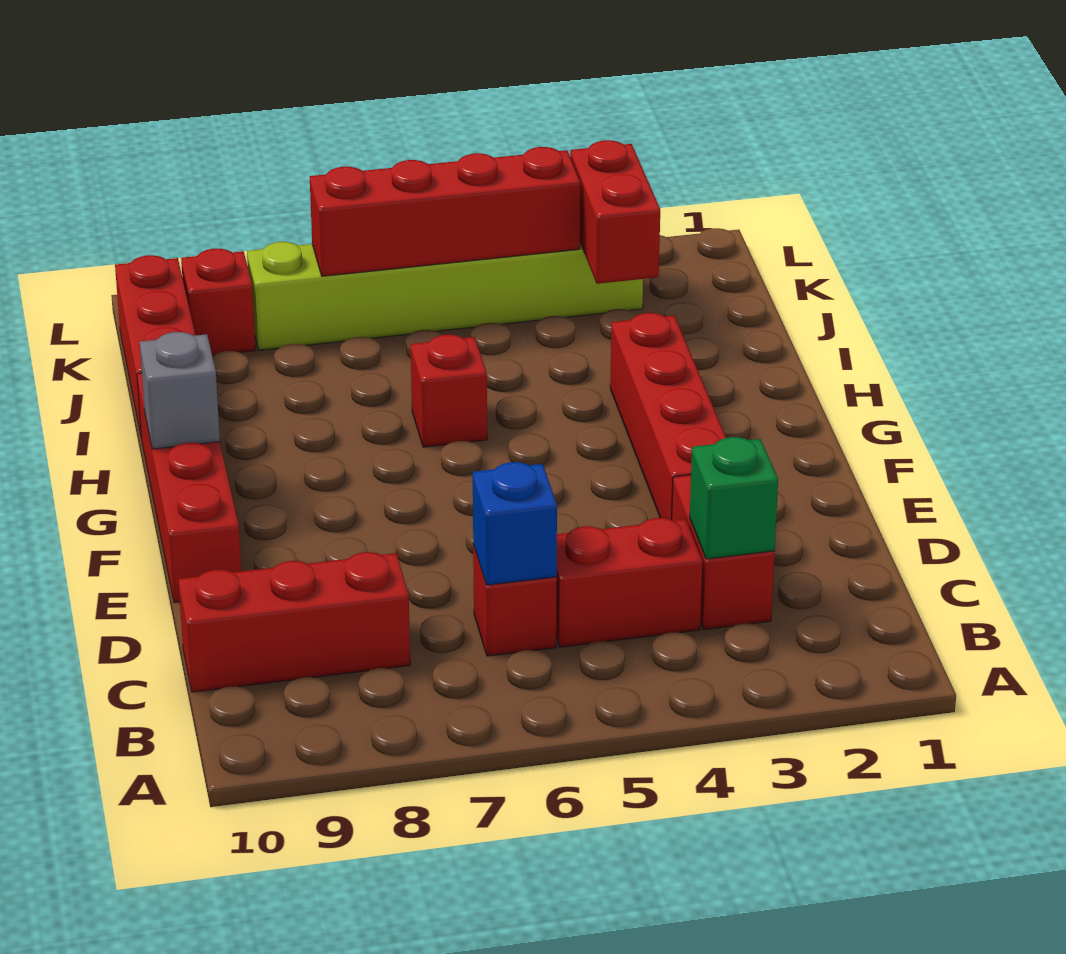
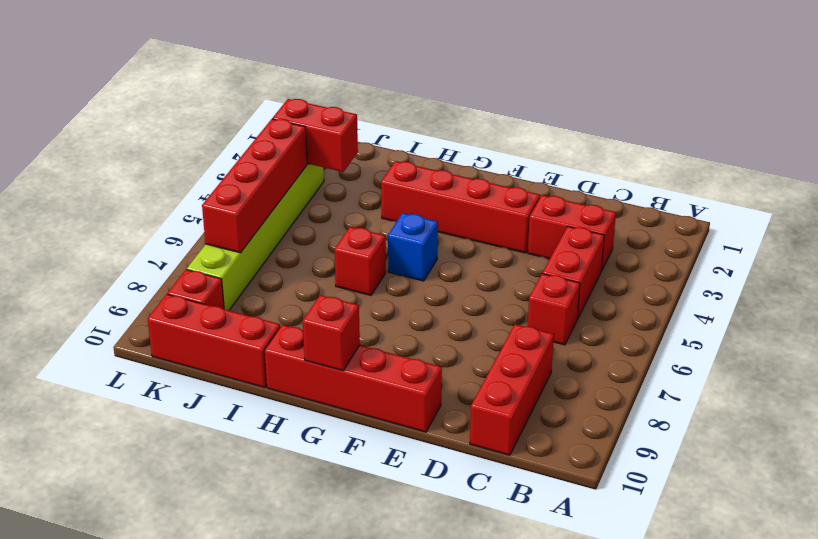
green brick C3 level 2 -> none
blue brick C6 level 2 -> blue brick G5 level 1
grey brick G10 level 2 -> red brick G10 level 2

